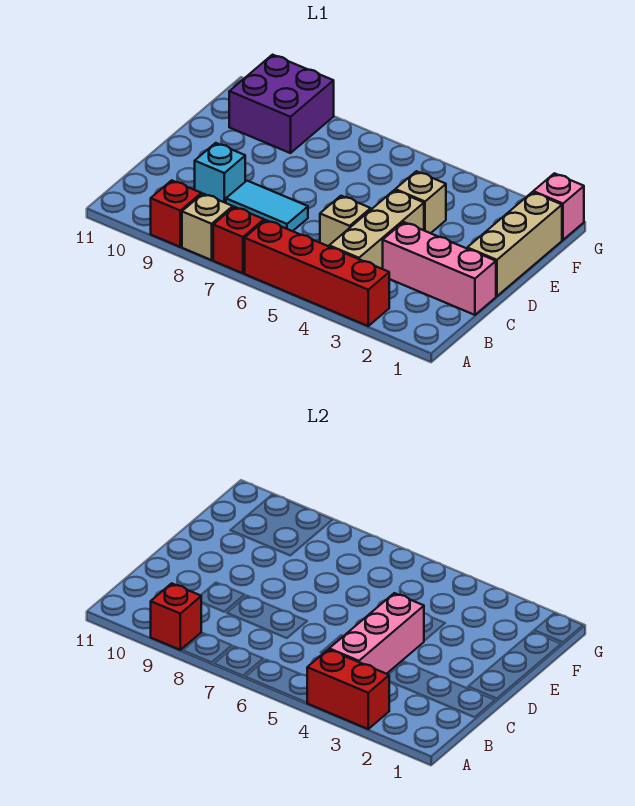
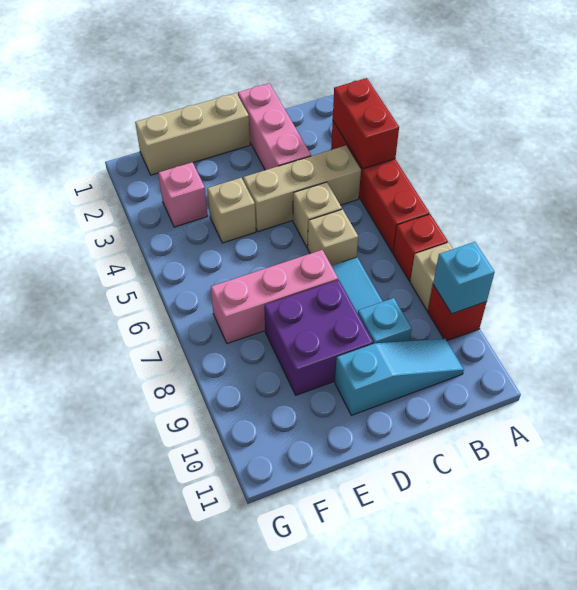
red brick A9 level 2 -> cyan brick A9 level 2
pink brick B4:D4 level 2 -> pink brick D7:F7 level 1
none -> cyan slope B10:D10 level 1 top D
none -> tan brick C6 level 1
purple brick F9:G10 level 1 -> purple brick D8:E9 level 1
pink brick G1 level 1 -> pink brick F3 level 1

